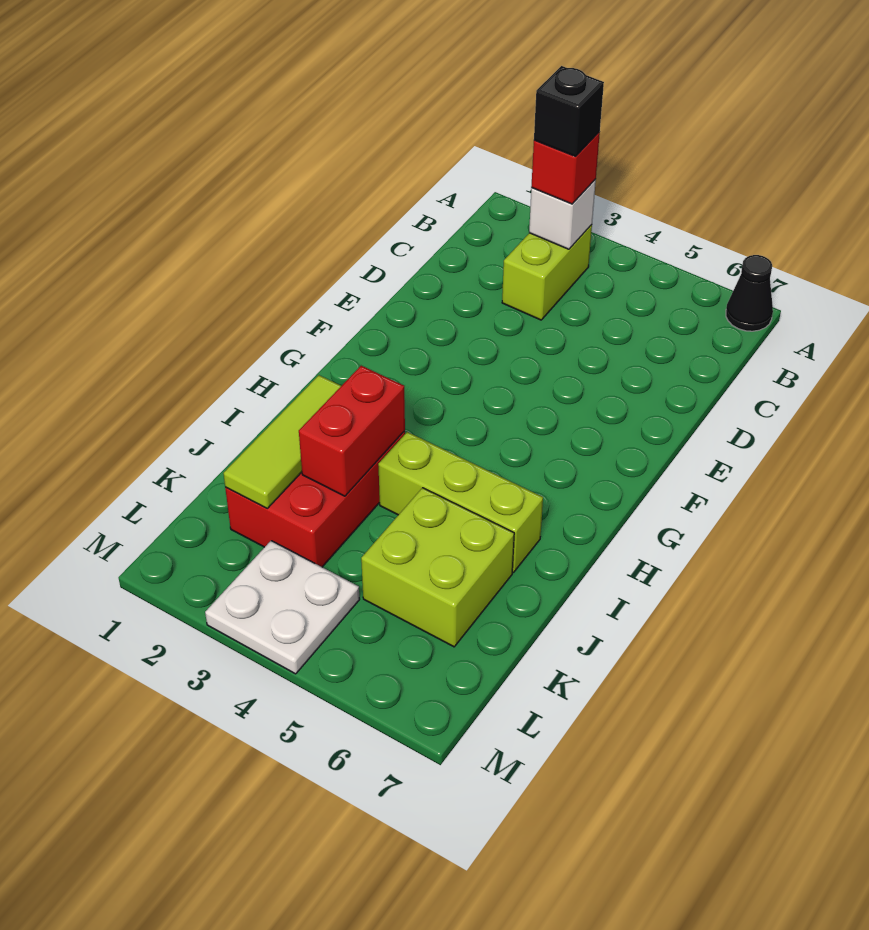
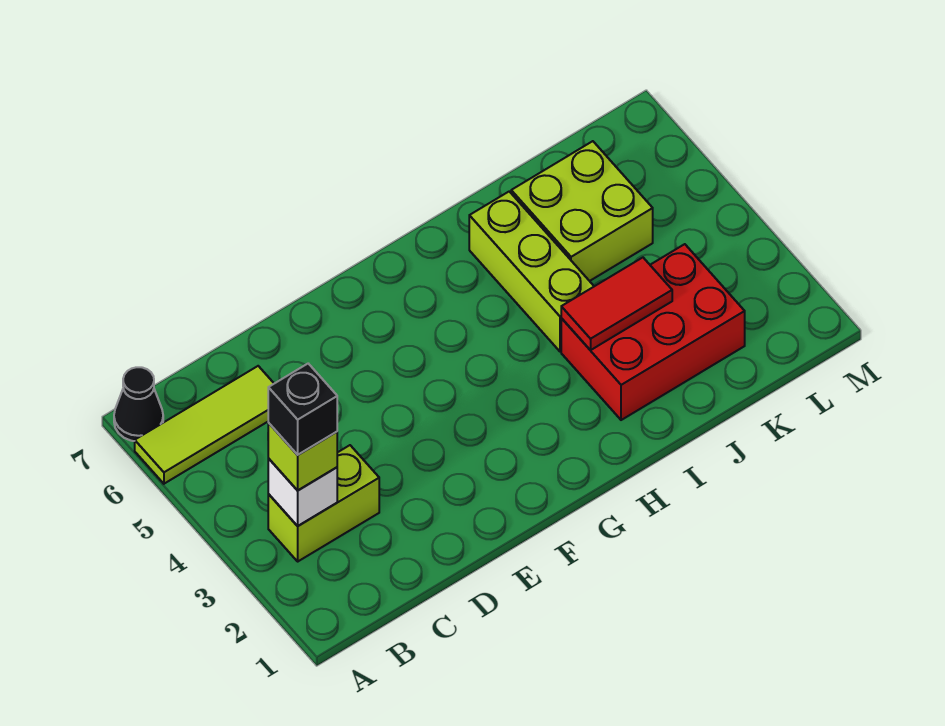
red brick B3 level 3 -> lime brick B3 level 3
lime tile I2:K2 level 2 -> lime tile A6:C6 level 1
red brick I3:J3 level 2 -> red tile I3:J3 level 2
white plate L3:M4 level 1 -> none

